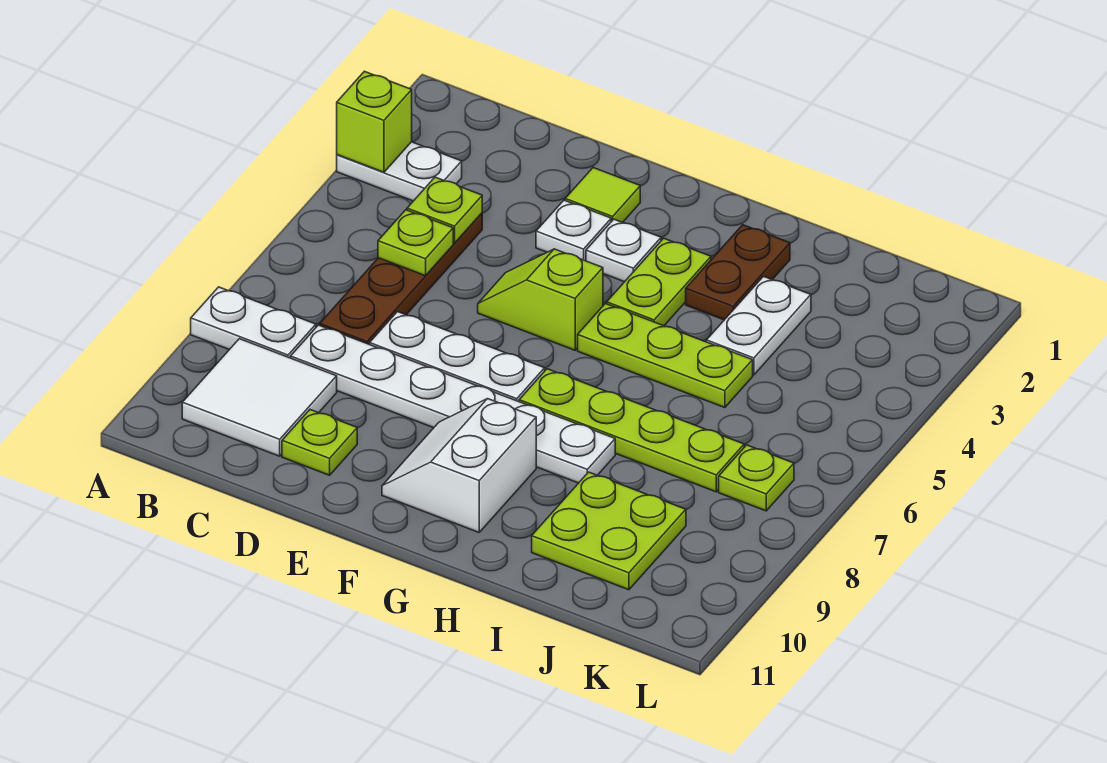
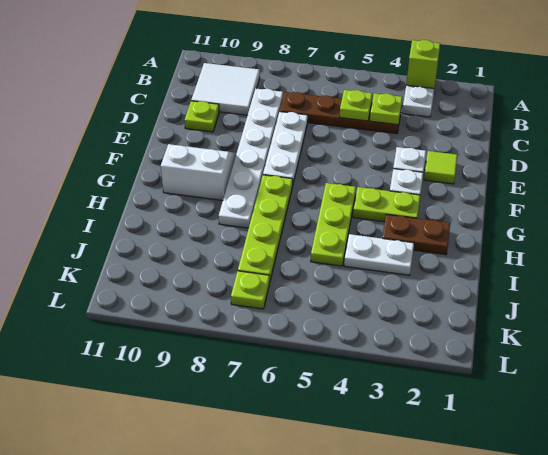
white plate A8:B8 level 1 -> none
lime slope E5:F5 level 1 top F -> none
lime plate I9:J10 level 1 -> none

